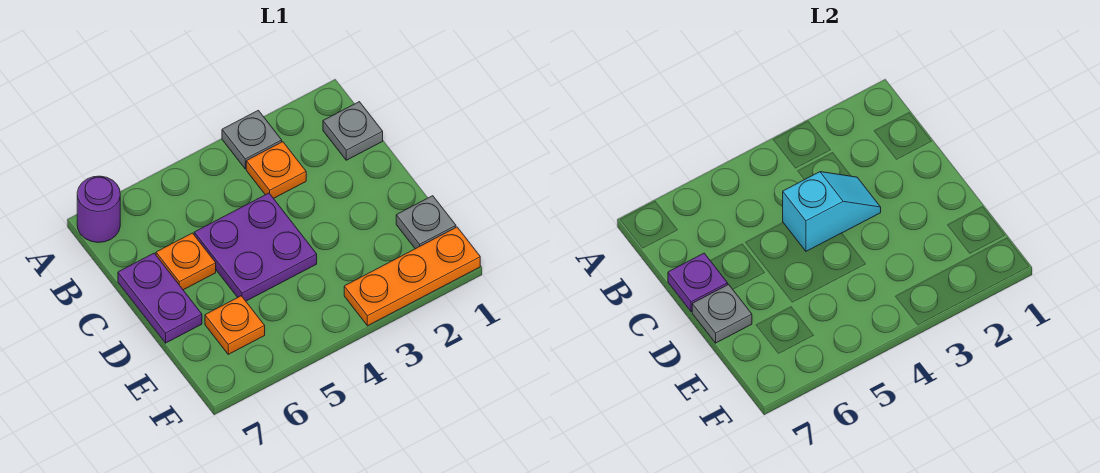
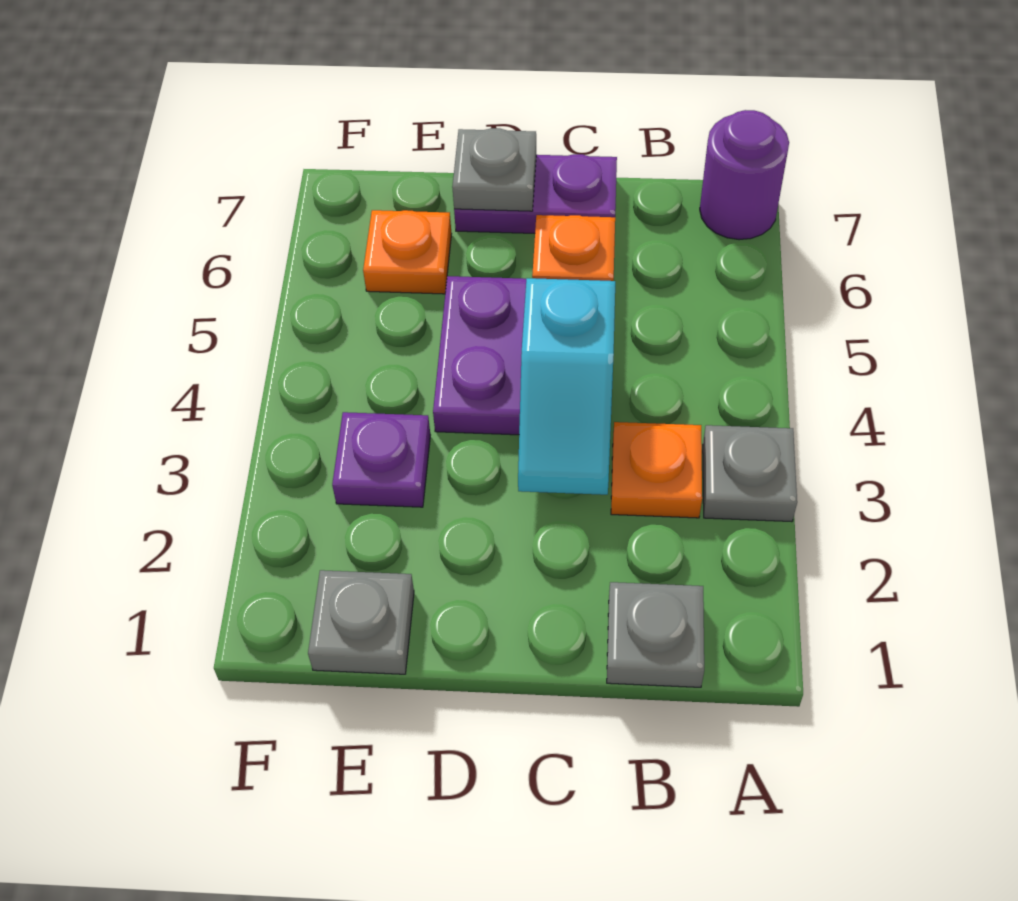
purple plate C7 level 2 -> purple plate E3 level 1
orange plate F1:F3 level 1 -> none

